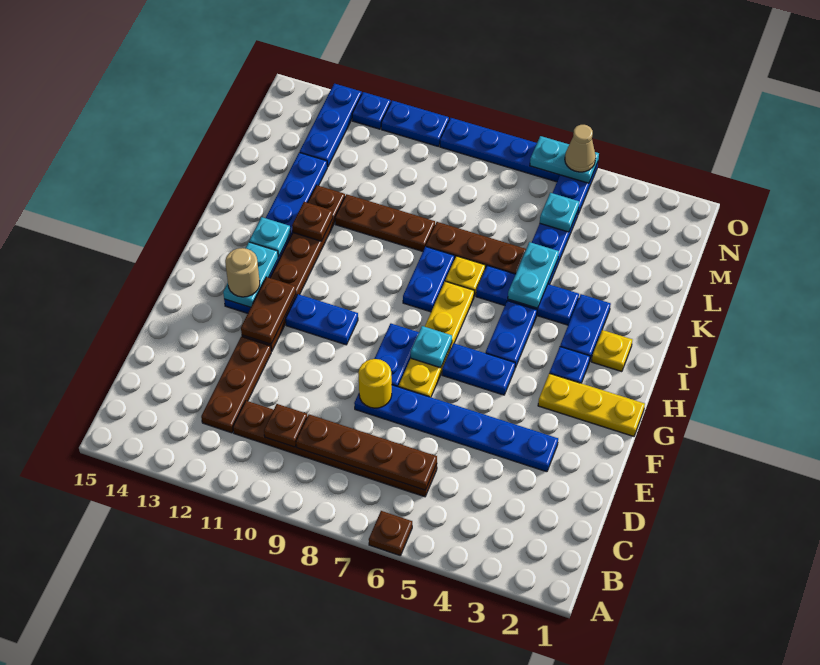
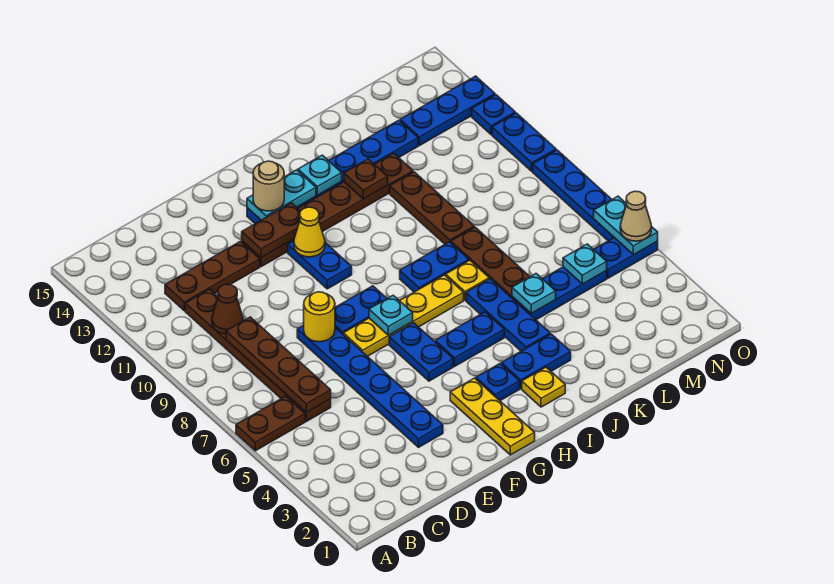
brown plate A6 level 1 -> brown plate A6:B6 level 1
brown plate C10 level 2 -> brown cone C10 level 2
none -> yellow cone G11 level 2
cyan plate J5:K5 level 2 -> cyan plate K5 level 2

